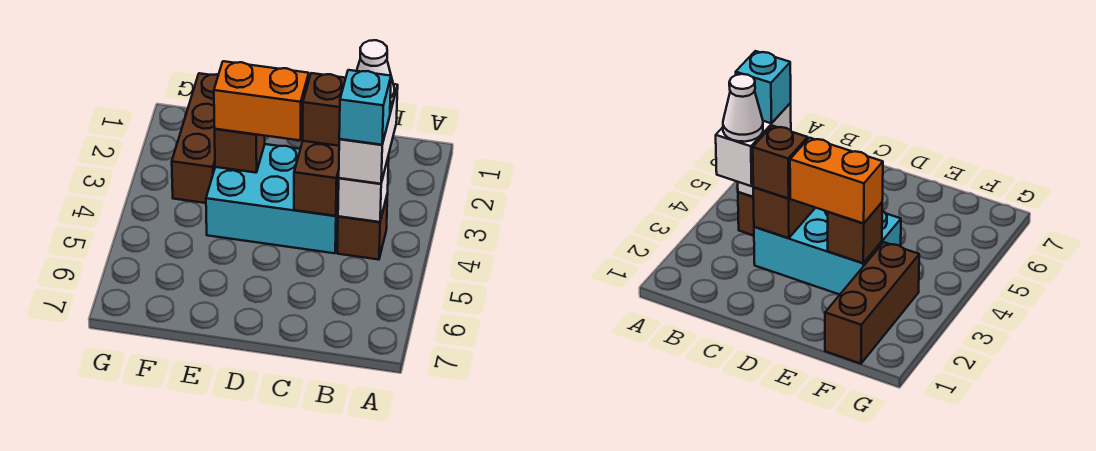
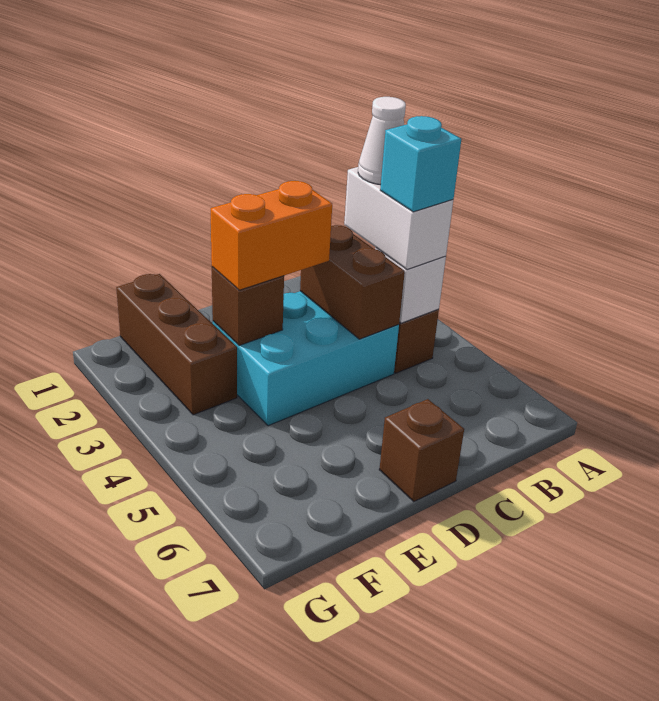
brown brick C3 level 3 -> brown brick D7 level 1

